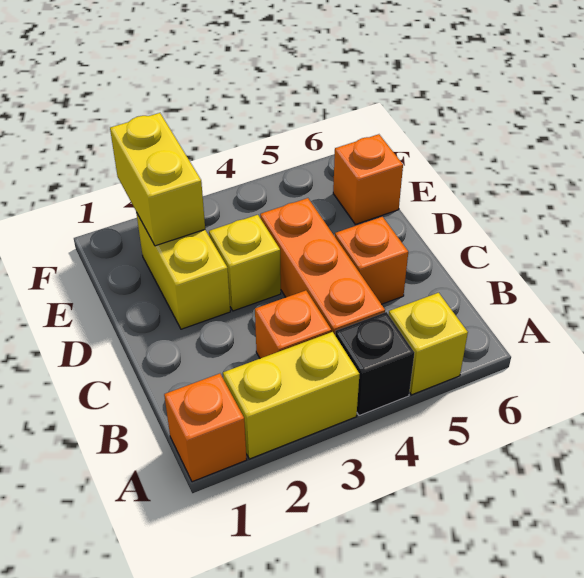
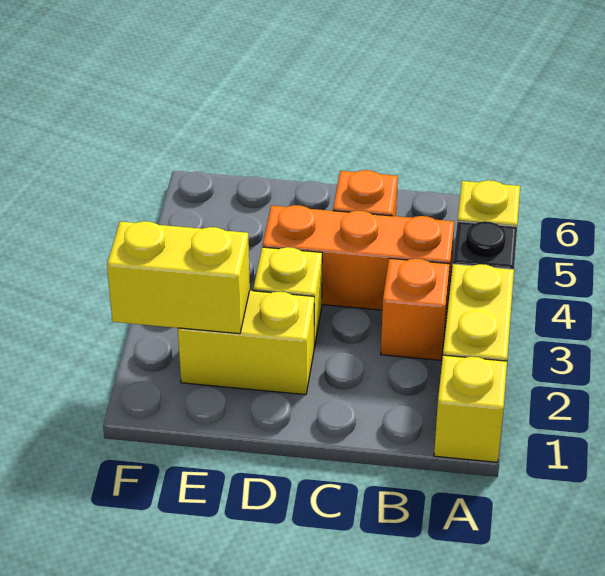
orange brick A1 level 1 -> yellow brick A1 level 1
orange brick E6 level 1 -> none

